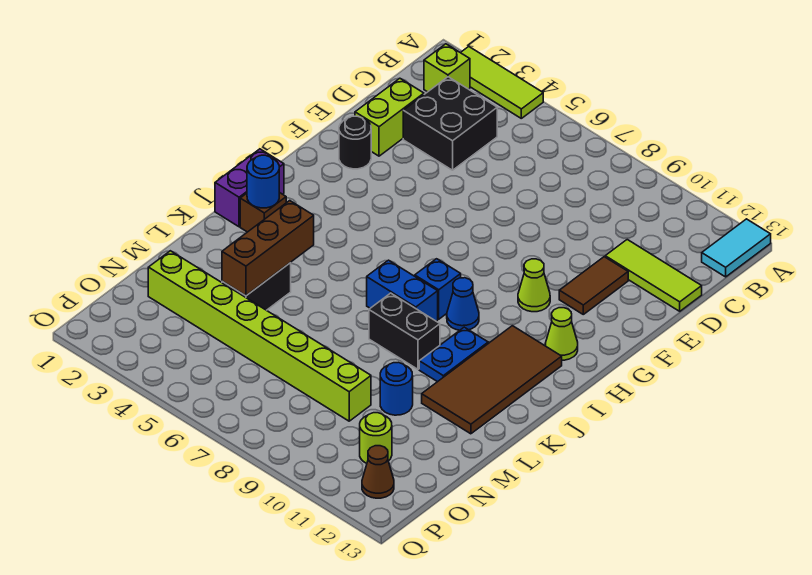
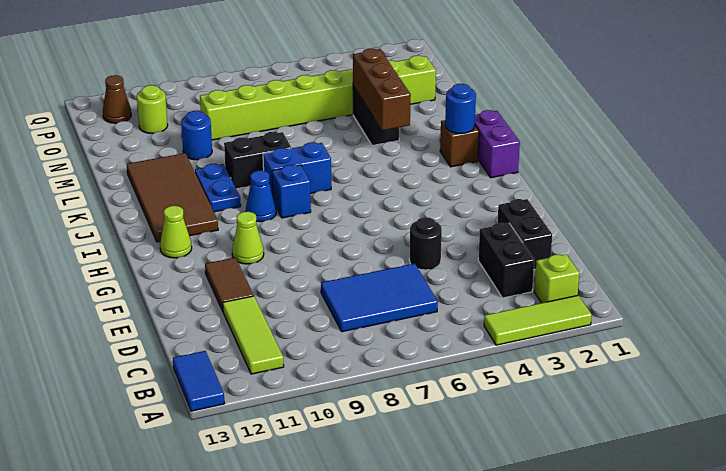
cyan tile A13:B13 level 1 -> blue tile A13:B13 level 1
black brick C3:D4 level 1 -> black brick C3:D3 level 1
none -> blue tile C6:D8 level 1
lime brick D2:E2 level 1 -> black brick D2:E2 level 1
lime tile D11:D13 level 1 -> lime tile B11:D11 level 1
black round brick F2 level 1 -> black round brick E5 level 1

